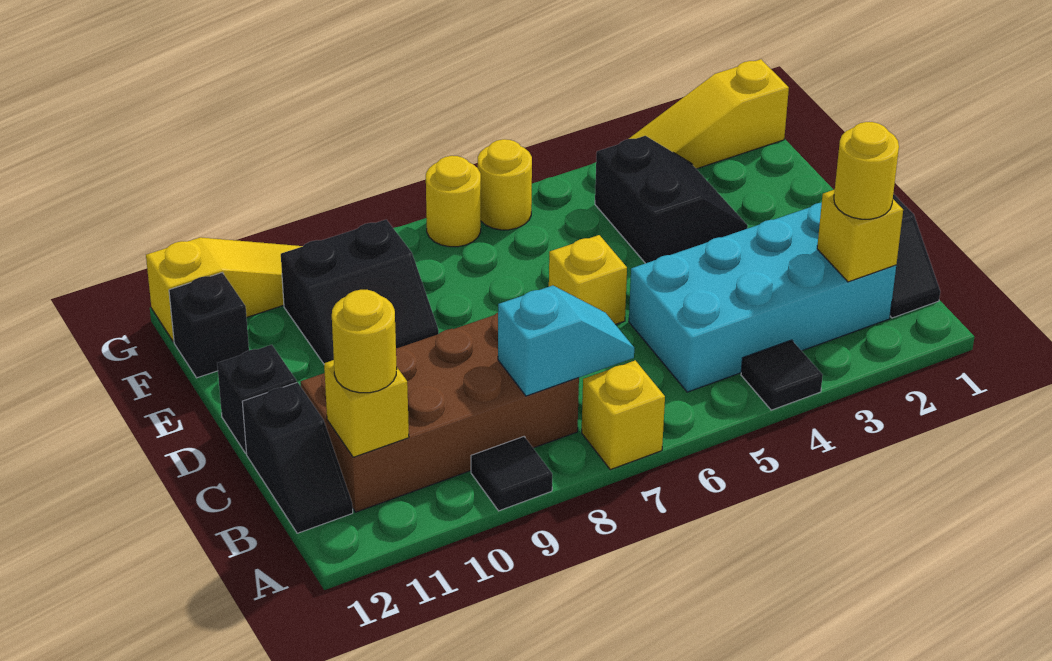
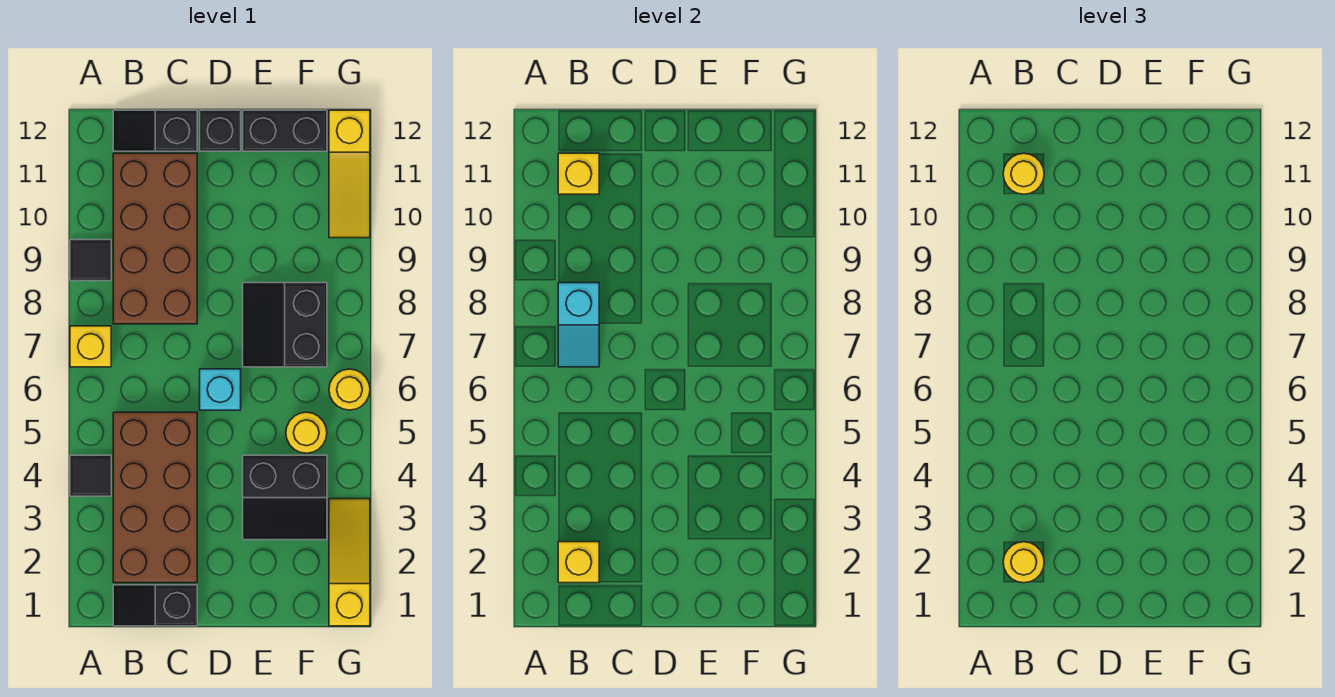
cyan brick B2:C5 level 1 -> brown brick B2:C5 level 1
yellow brick D6 level 1 -> cyan brick D6 level 1
black slope E9:F10 level 1 top F -> black slope E7:F8 level 1 top F
black brick F12 level 1 -> black brick E12:F12 level 1
yellow round brick G7 level 1 -> yellow round brick F5 level 1

